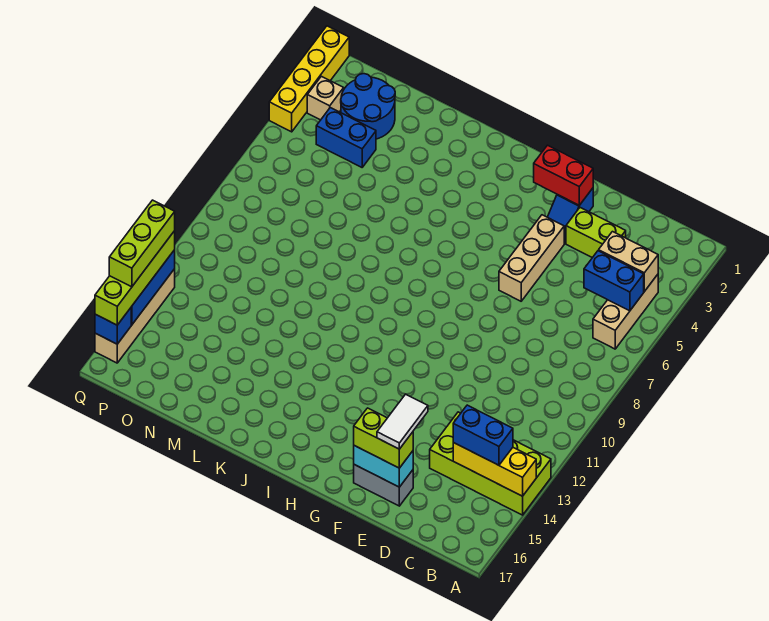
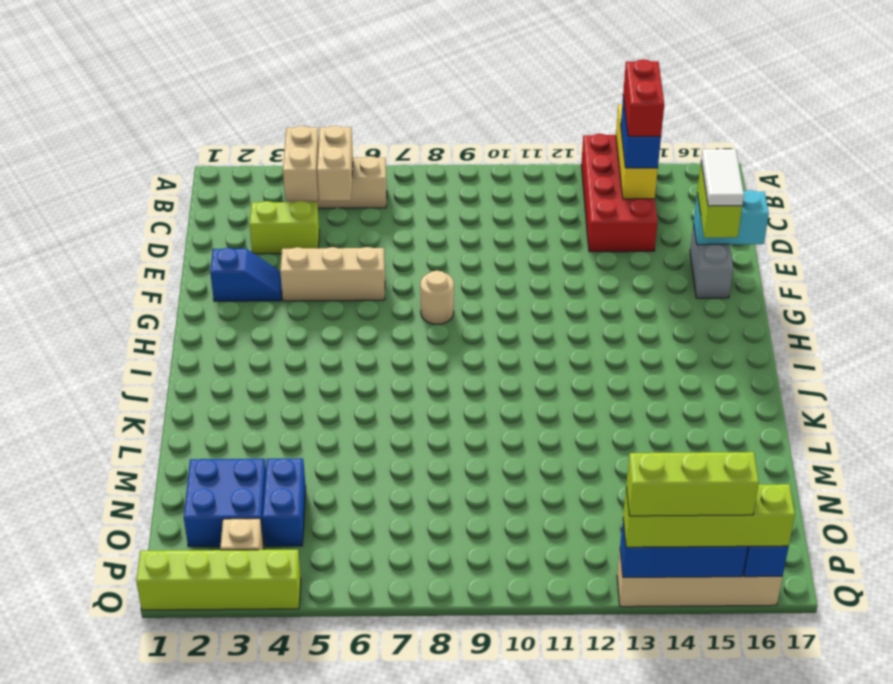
lime brick A13:D14 level 1 -> red brick A13:D14 level 1
blue brick B5:C5 level 2 -> tan brick B5:C5 level 2
lime brick D3:E3 level 1 -> lime brick D3:D4 level 1
white tile E15:E16 level 4 -> white tile E16:F16 level 4
cyan brick E16:F16 level 2 -> cyan brick E16:E17 level 2
red brick F2:G2 level 2 -> red brick B14:C14 level 4
none -> tan round brick G8 level 1
blue round brick N2:O3 level 1 -> blue brick N2:O3 level 1
yellow brick Q1:Q4 level 1 -> lime brick Q1:Q4 level 1

